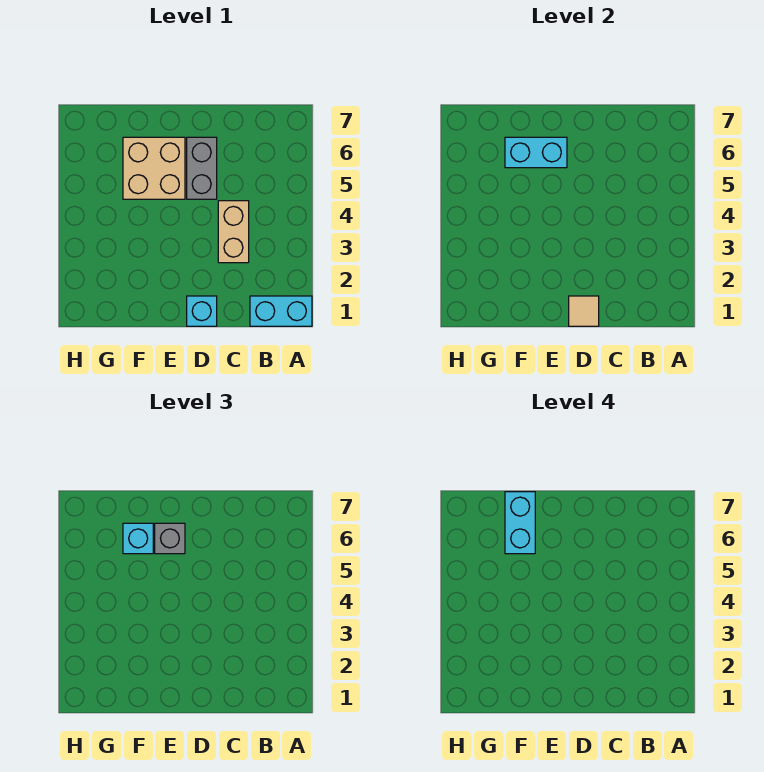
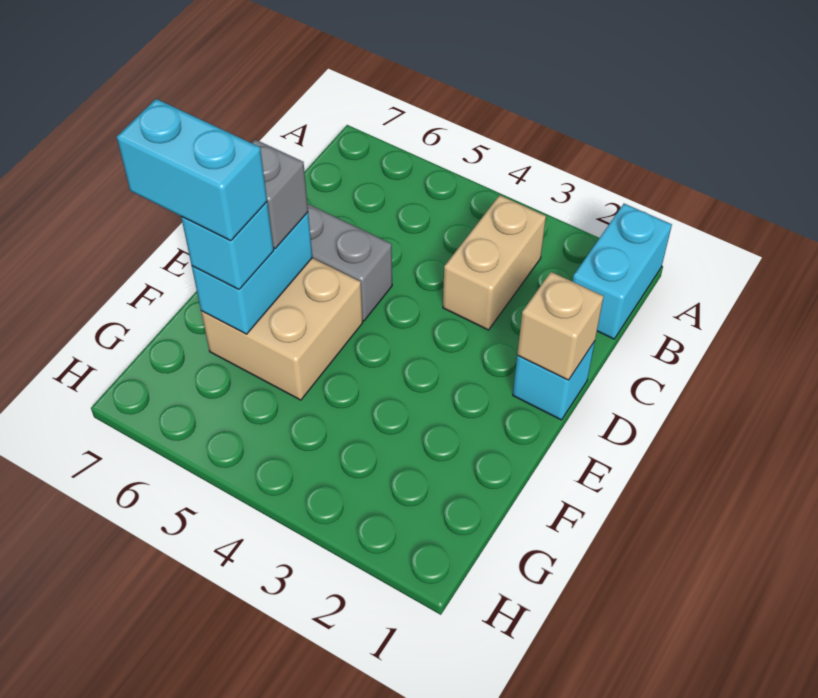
tan brick C3:C4 level 1 -> tan brick B3:C3 level 1
tan tile D1 level 2 -> tan brick D1 level 2

